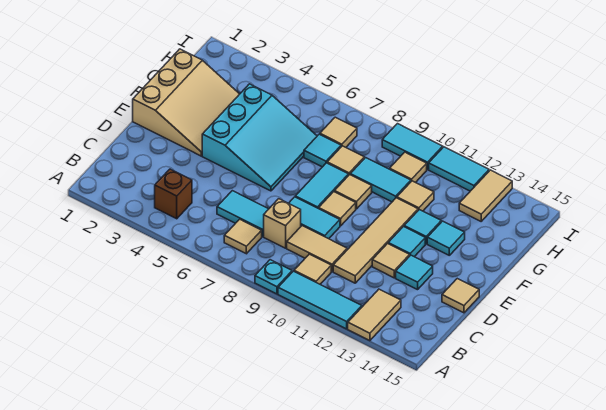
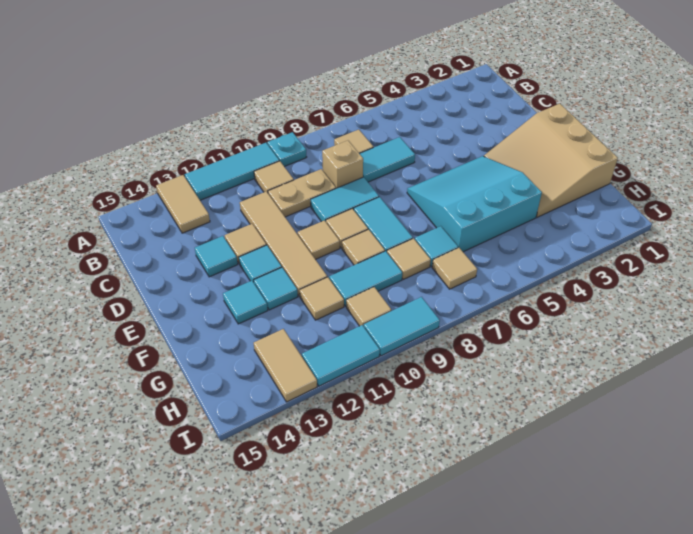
brown brick B4 level 1 -> none
tan tile C9:C10 level 1 -> tan plate C9:C10 level 1
tan tile D15 level 1 -> tan tile E10 level 1
cyan slope E4:G6 level 1 top 4 -> cyan slope E4:G6 level 1 top G

